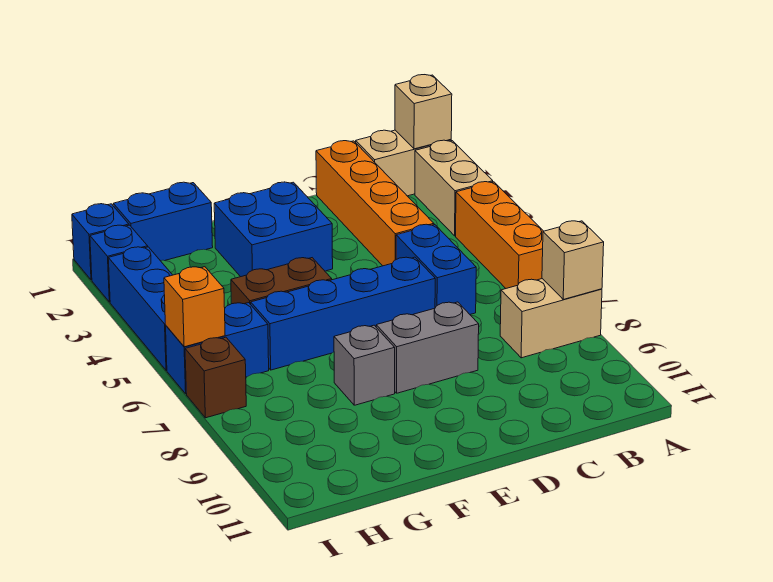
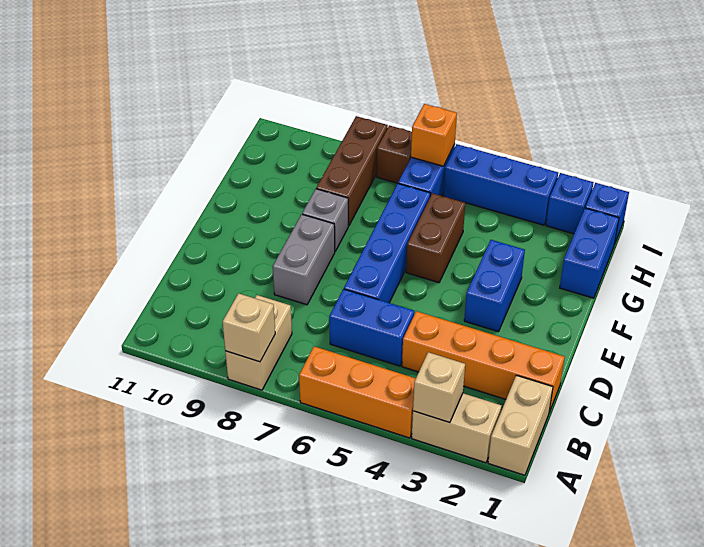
tan brick A1 level 2 -> tan brick A3 level 2
blue brick E2:F3 level 1 -> blue brick E3:F3 level 1
none -> brown brick G8:I8 level 1

